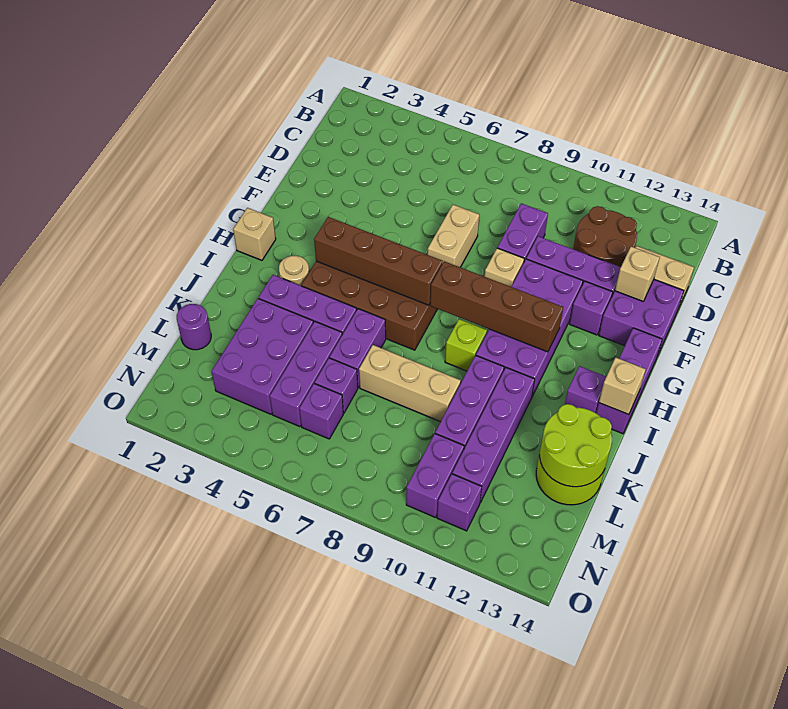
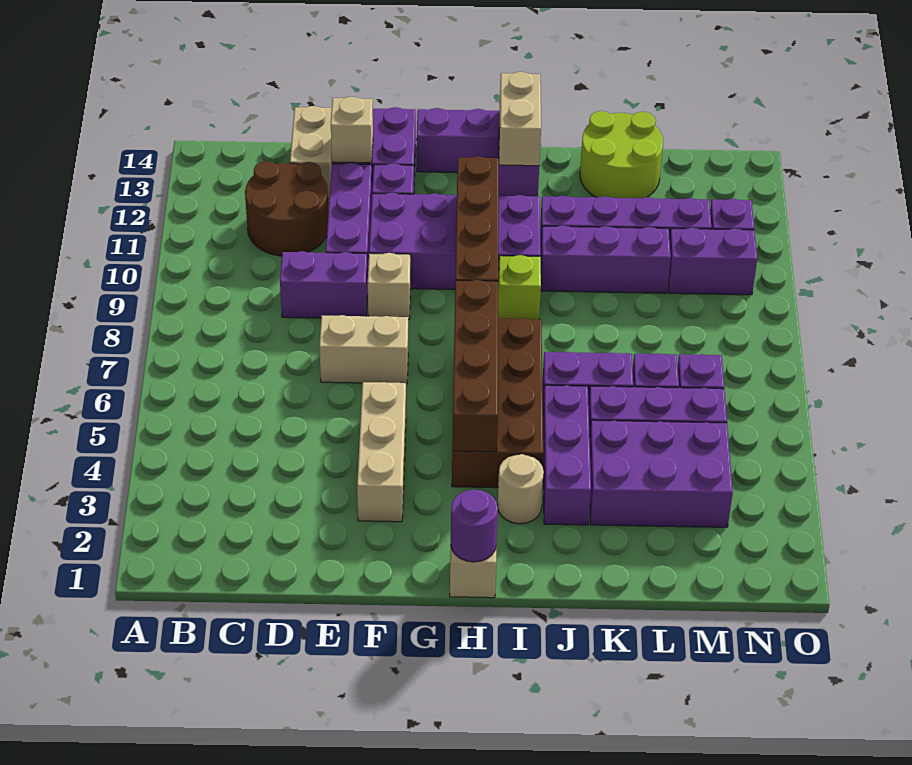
tan brick I14 level 2 -> tan brick I13:I14 level 2
tan brick K7:K9 level 1 -> tan brick F3:F5 level 1
lime round brick K13:L14 level 2 -> none
purple round brick L1 level 1 -> purple round brick H1 level 2

